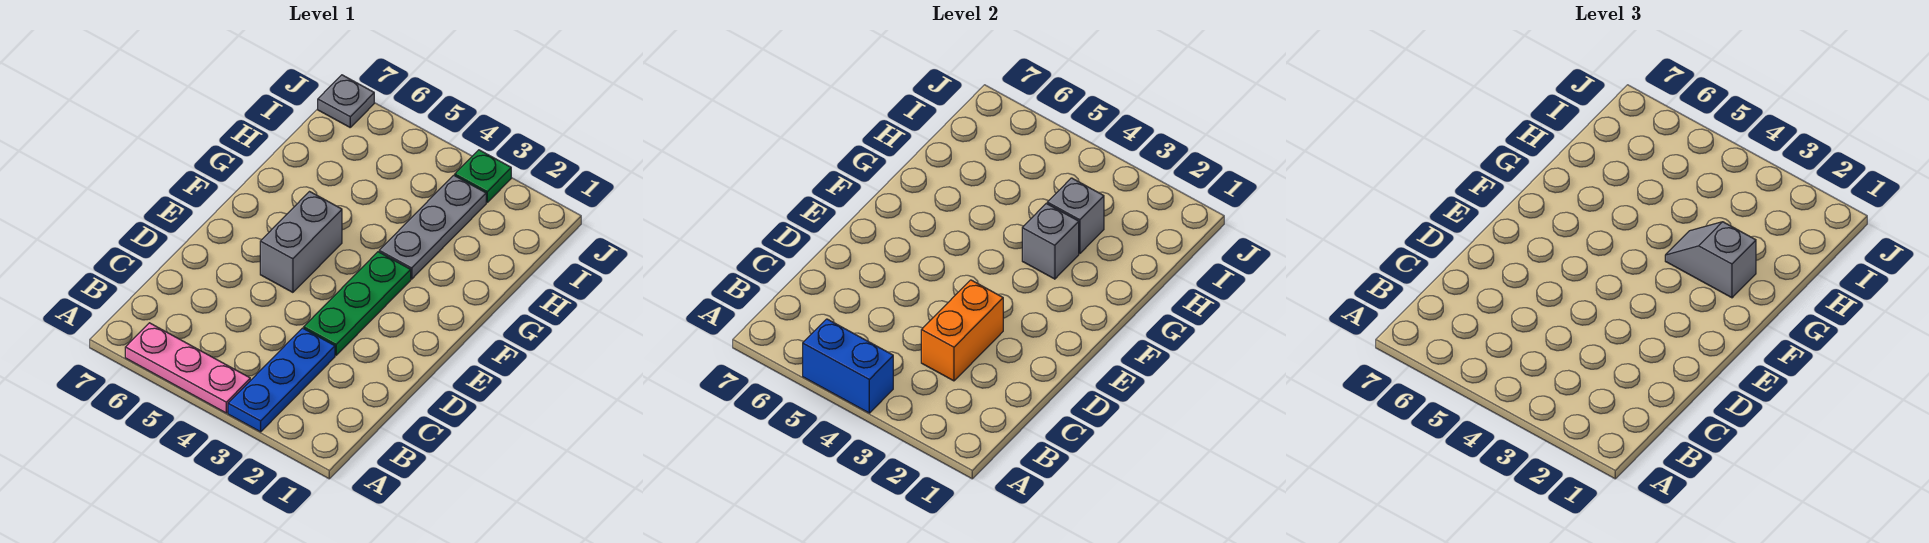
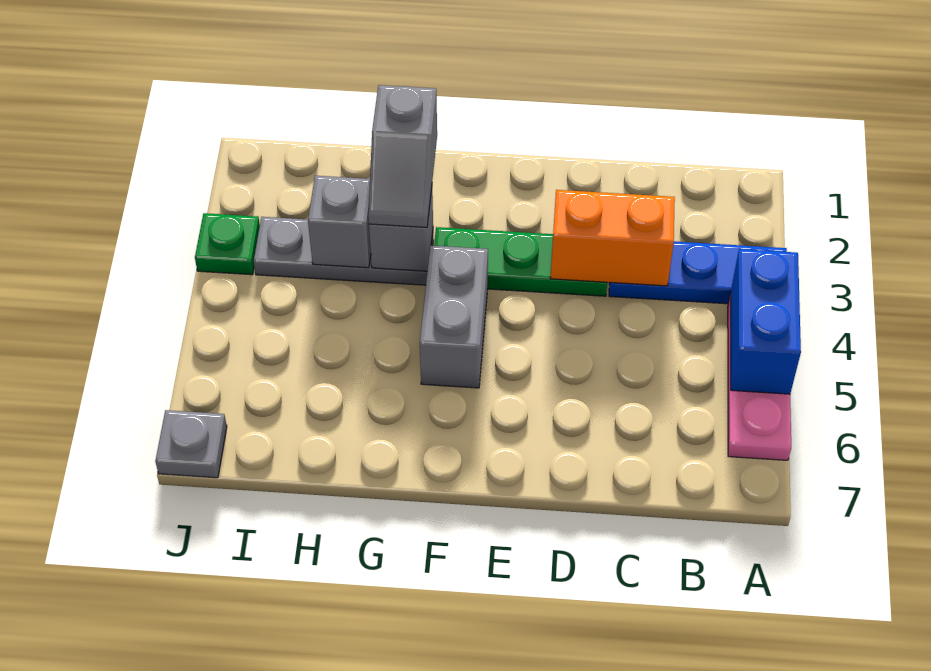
grey brick E5:F5 level 1 -> grey brick F4:F5 level 1

